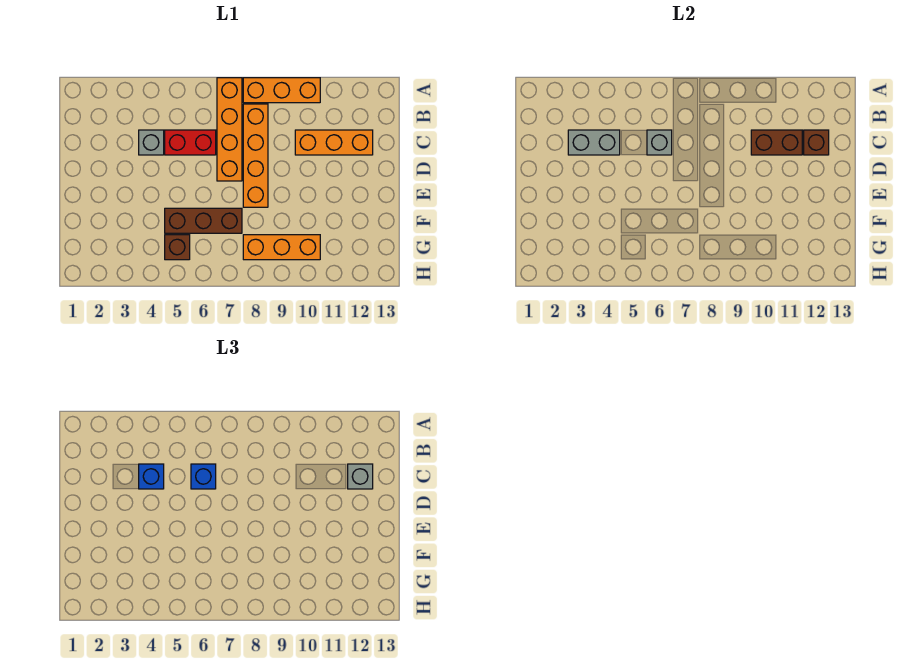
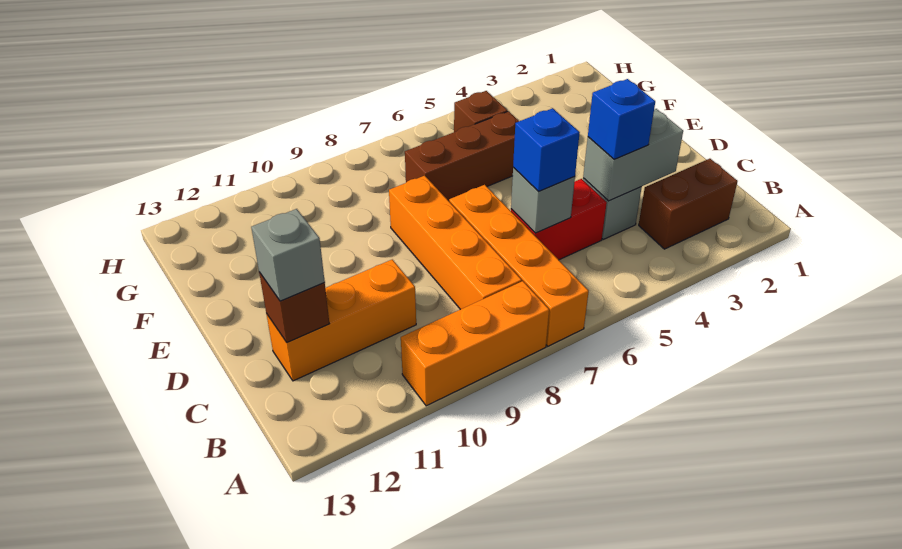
brown brick C10:C11 level 2 -> brown brick B2:B3 level 1
orange brick G8:G10 level 1 -> none

